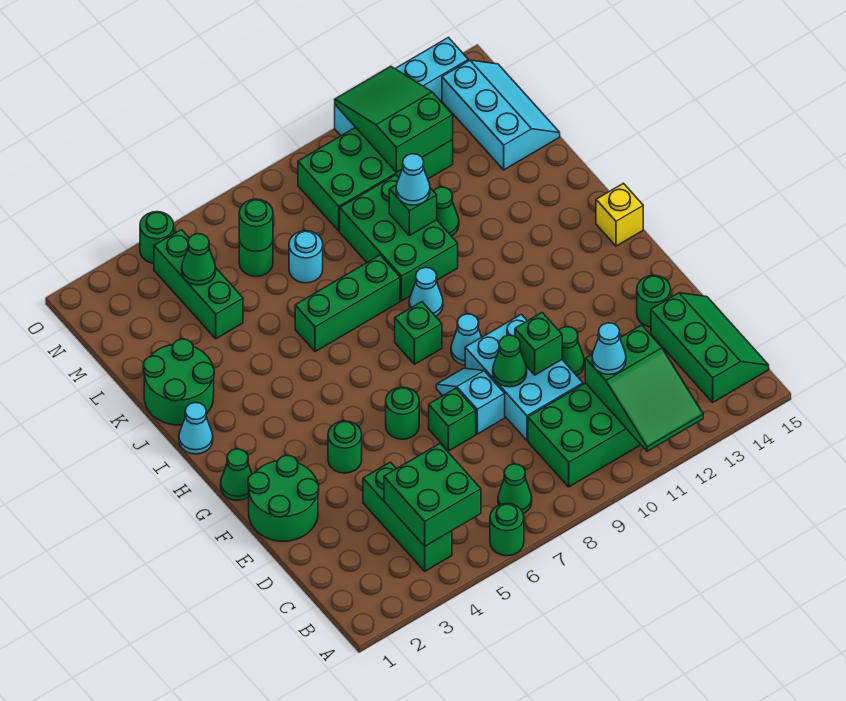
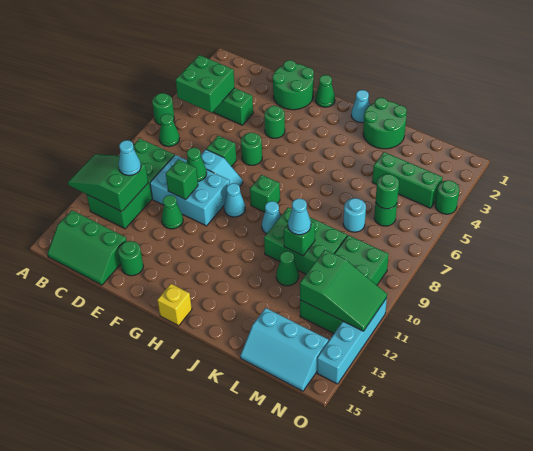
green brick J6:J8 level 1 -> none
green cone M4 level 2 -> none

